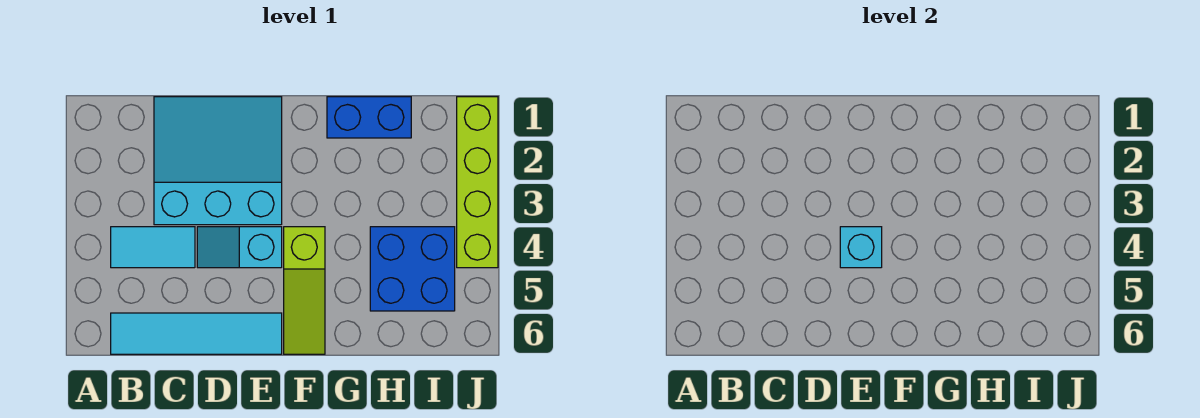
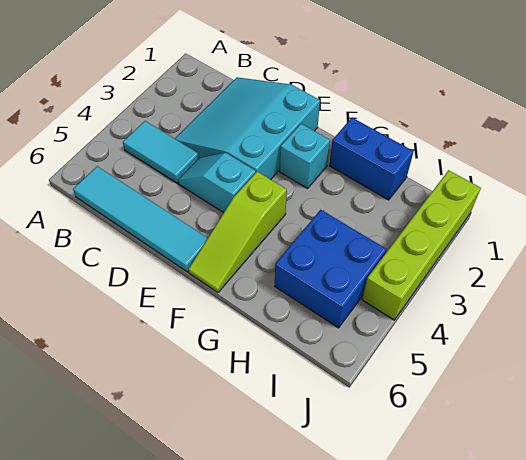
cyan slope C1:E3 level 1 top 3 -> cyan slope C1:E3 level 1 top E
cyan brick E4 level 2 -> cyan brick F2 level 1

